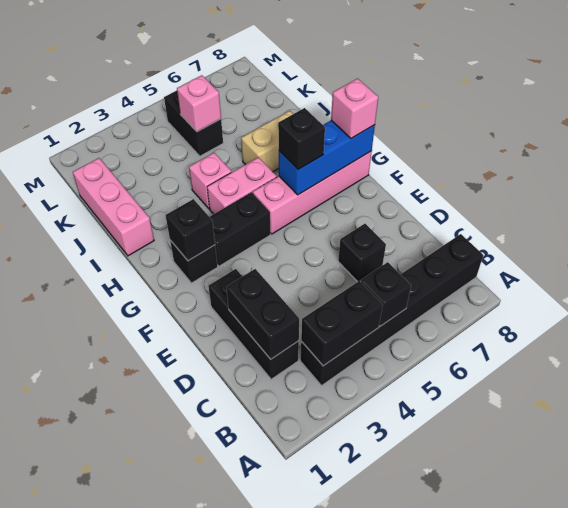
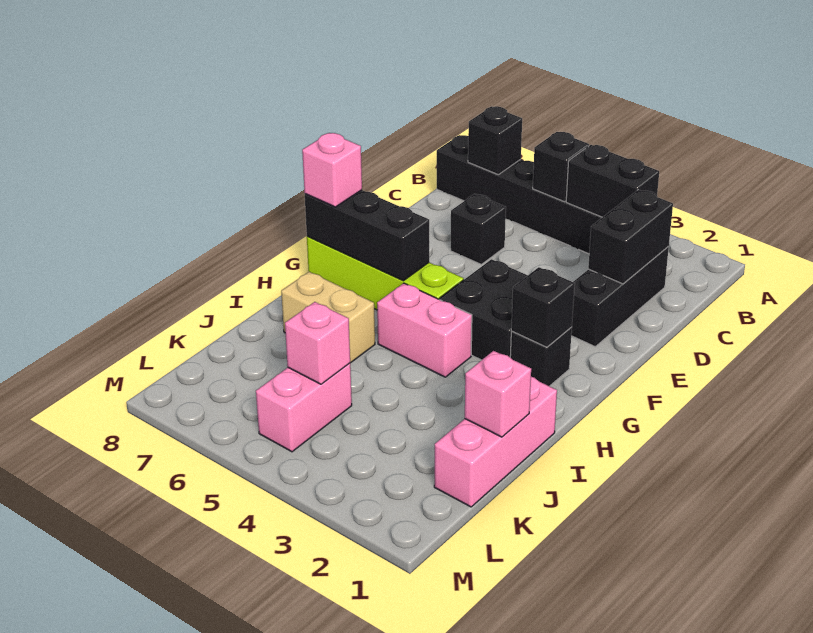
black brick G3:G4 level 1 -> black brick F3:G4 level 1
pink brick G5:G8 level 1 -> lime brick G5:G8 level 1
blue brick G6:G8 level 2 -> black brick G6:G8 level 2
black brick G6 level 3 -> black brick B7 level 2
pink brick I4 level 1 -> pink brick J1 level 2
black brick K5:L5 level 1 -> pink brick K5:L5 level 1

